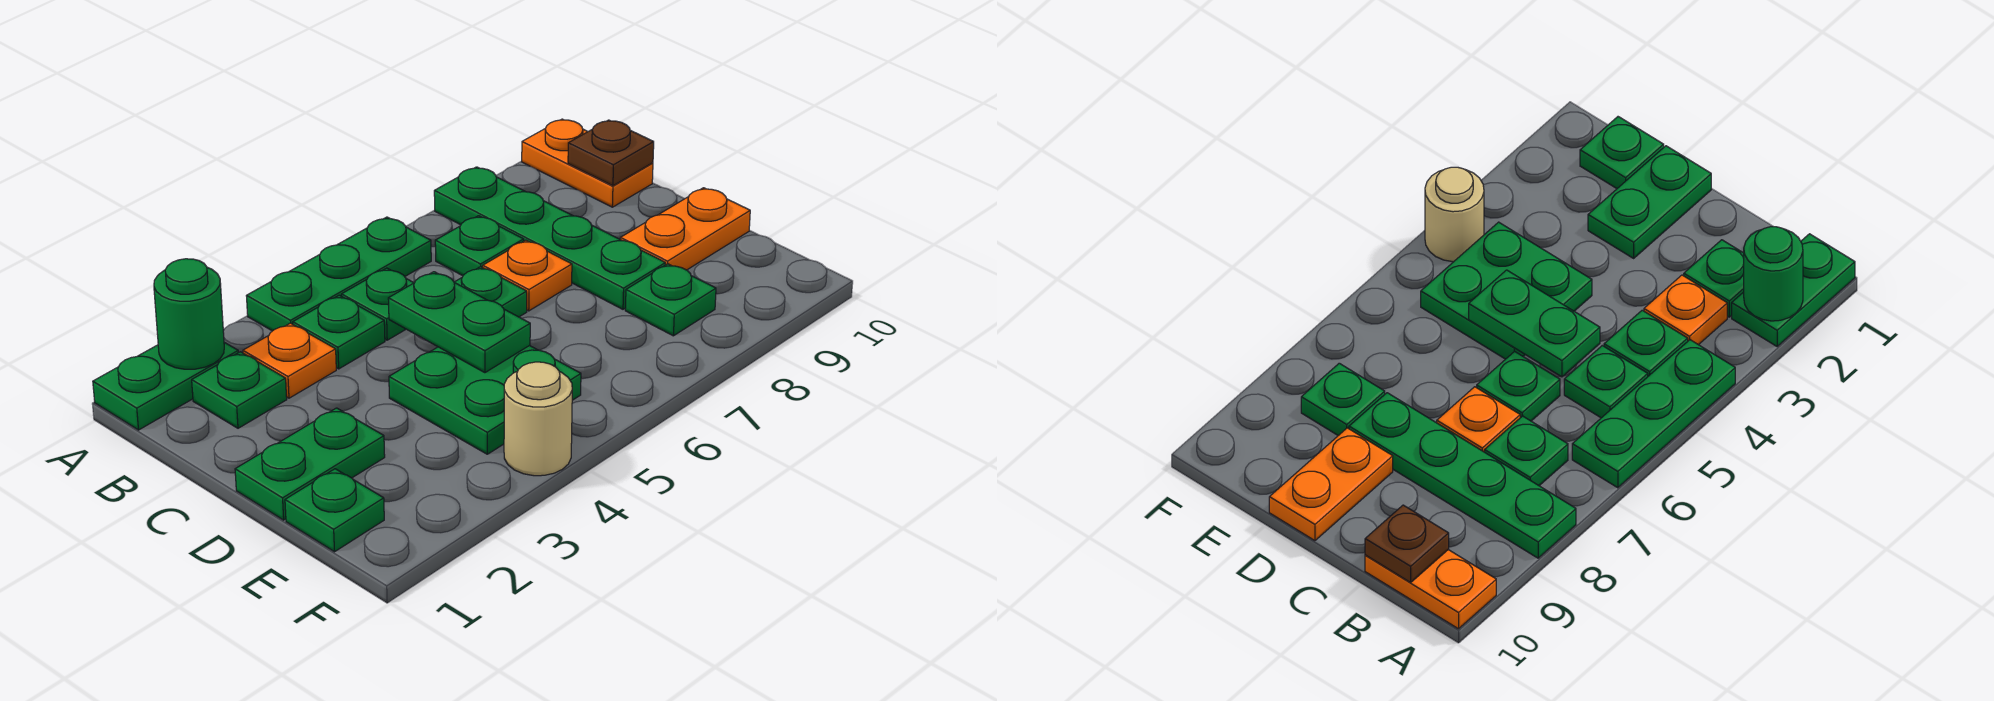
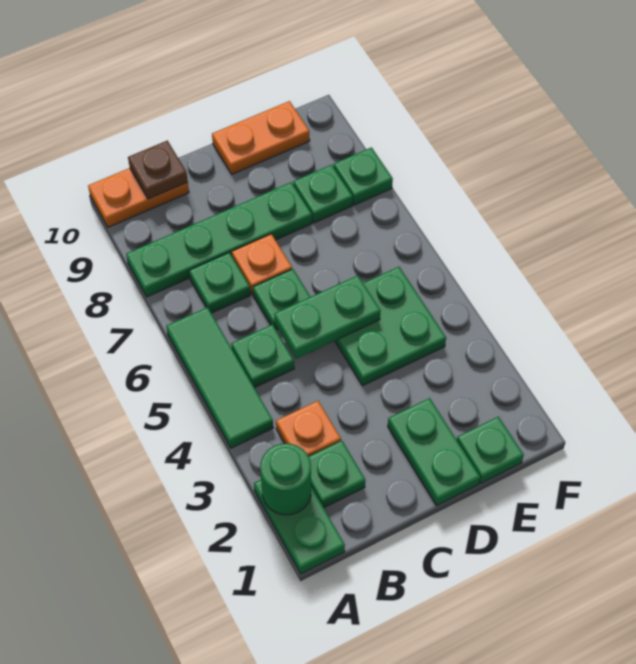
green plate A4:A6 level 1 -> green tile A4:A6 level 1
green plate B4 level 1 -> green plate F8 level 1
orange plate D9:D10 level 1 -> orange plate D10:E10 level 1
tan round brick F4 level 1 -> none

